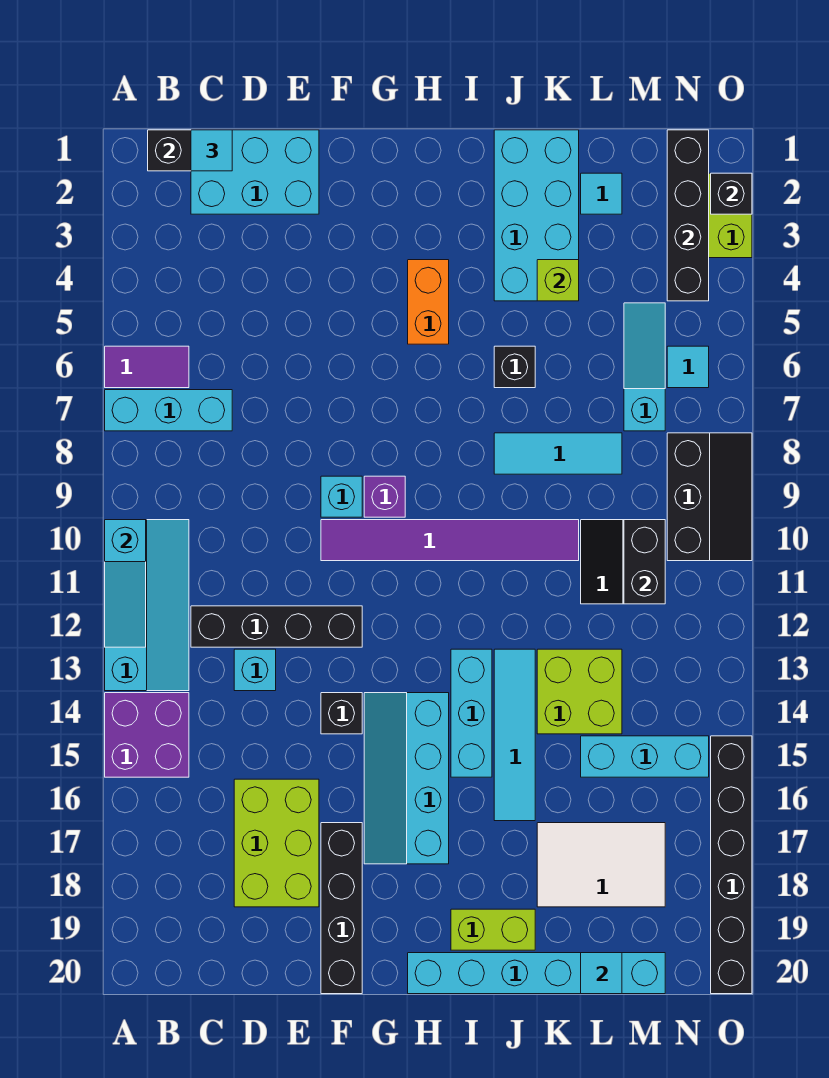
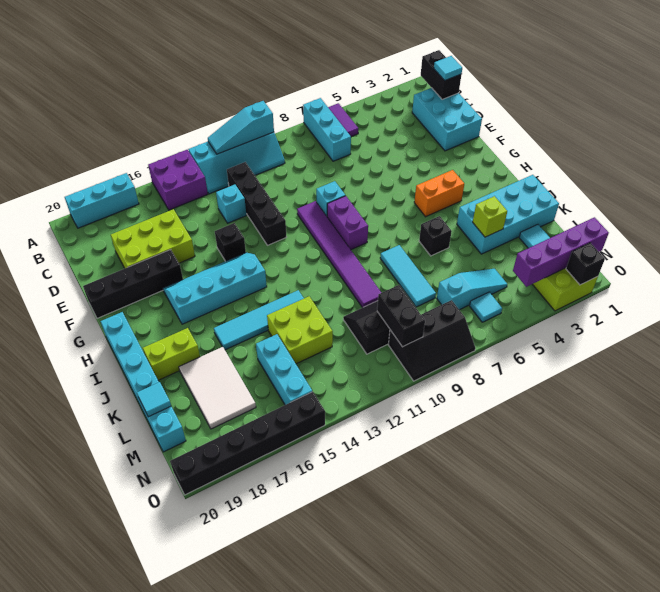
purple brick G9 level 1 -> purple brick G9:H9 level 1
cyan brick I13:I15 level 1 -> cyan brick A17:A19 level 1
lime brick I19:J19 level 1 -> lime brick J18:J19 level 1
black brick M10:M11 level 2 -> black brick M10:N10 level 2
black brick N1:N4 level 2 -> purple brick N1:N4 level 2

